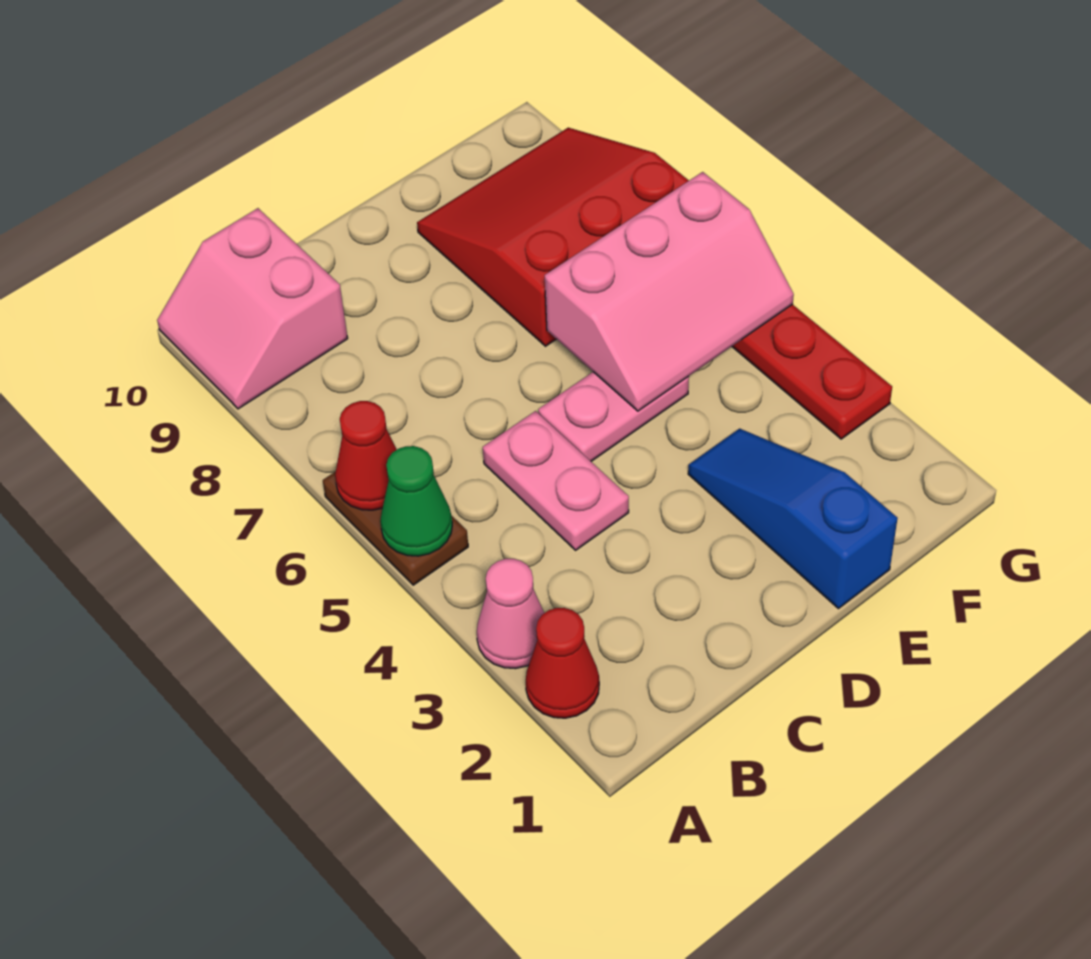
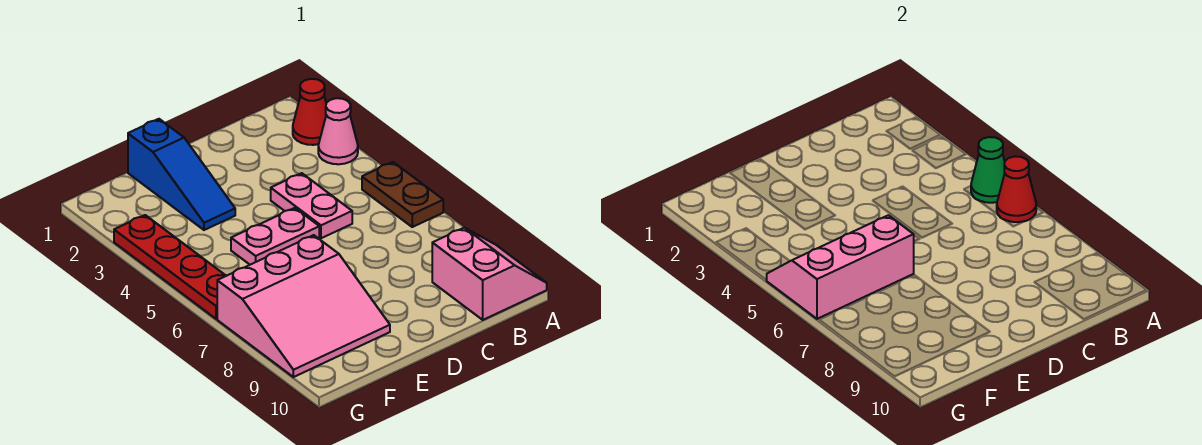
red slope E7:G9 level 1 top 7 -> pink slope E7:G9 level 1 top 7

